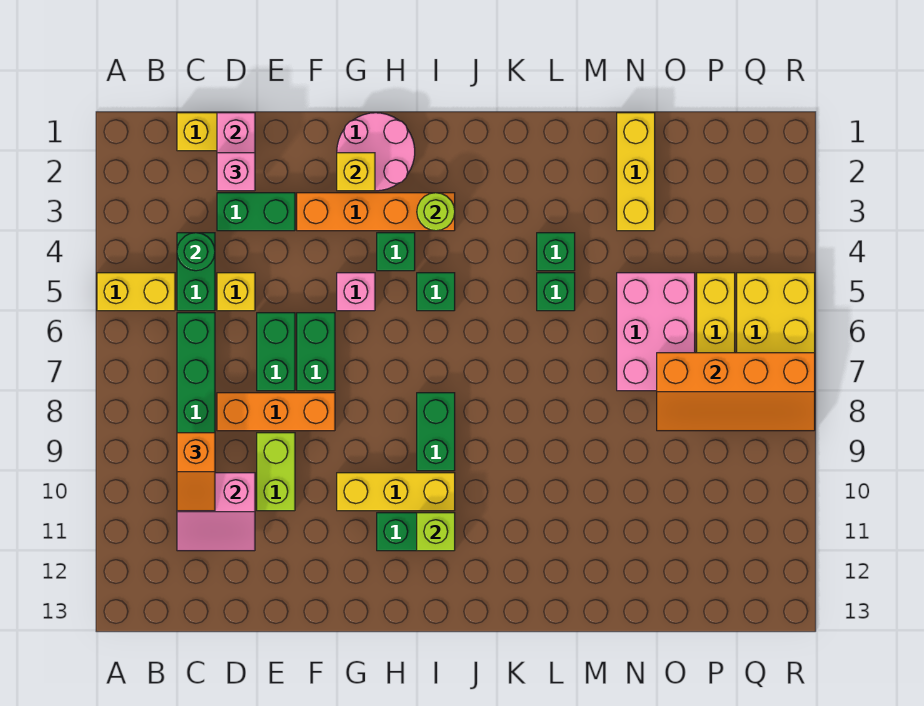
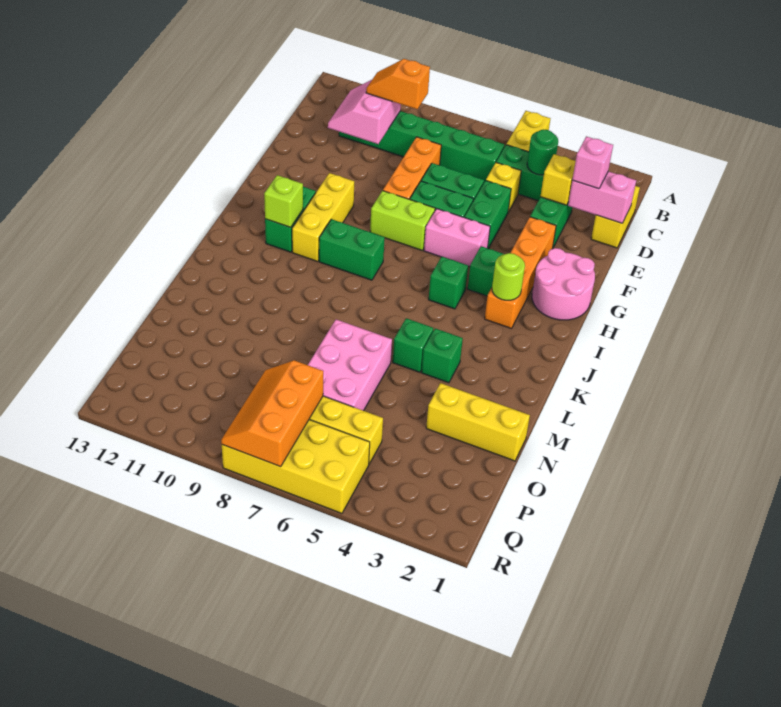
none -> green brick E5:F5 level 1
lime brick E9:E10 level 1 -> lime brick G7:G8 level 1
yellow brick G2 level 2 -> yellow brick D3 level 2
pink brick G5 level 1 -> pink brick G5:G6 level 1
pink brick N5:O7 level 1 -> pink brick M6:O7 level 1
orange slope O7:R8 level 2 top 7 -> orange slope P7:R8 level 2 top 7

